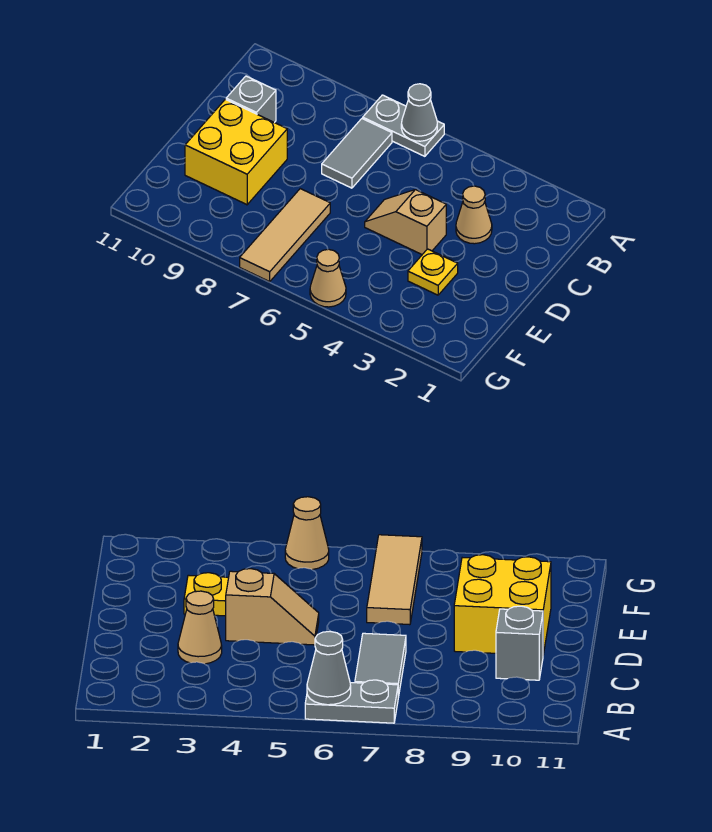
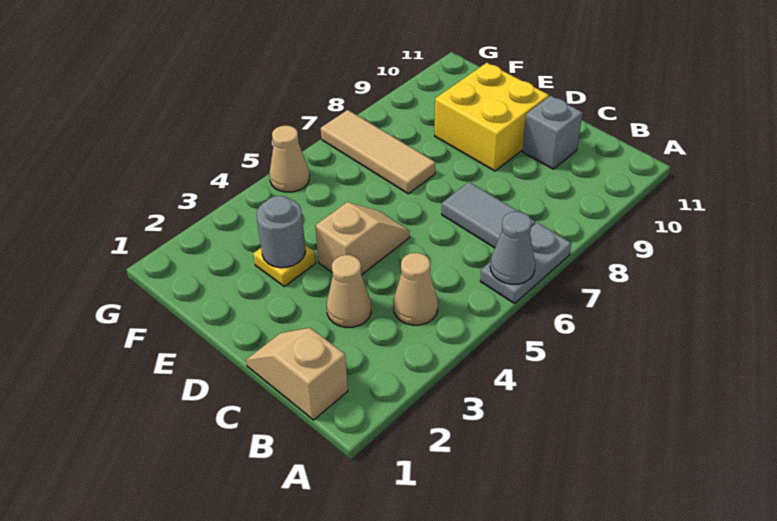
none -> tan slope B1:C1 level 1 top B
none -> tan cone B4 level 1
none -> grey round brick E3 level 2

